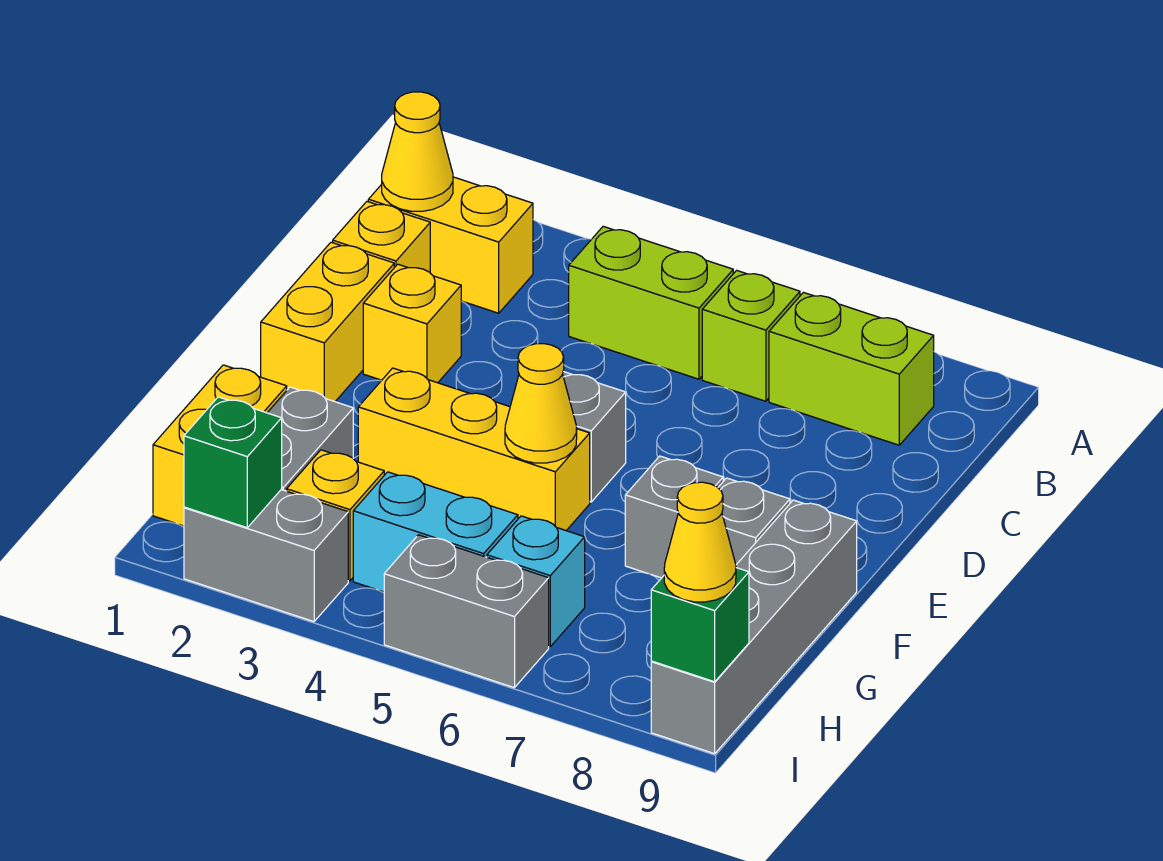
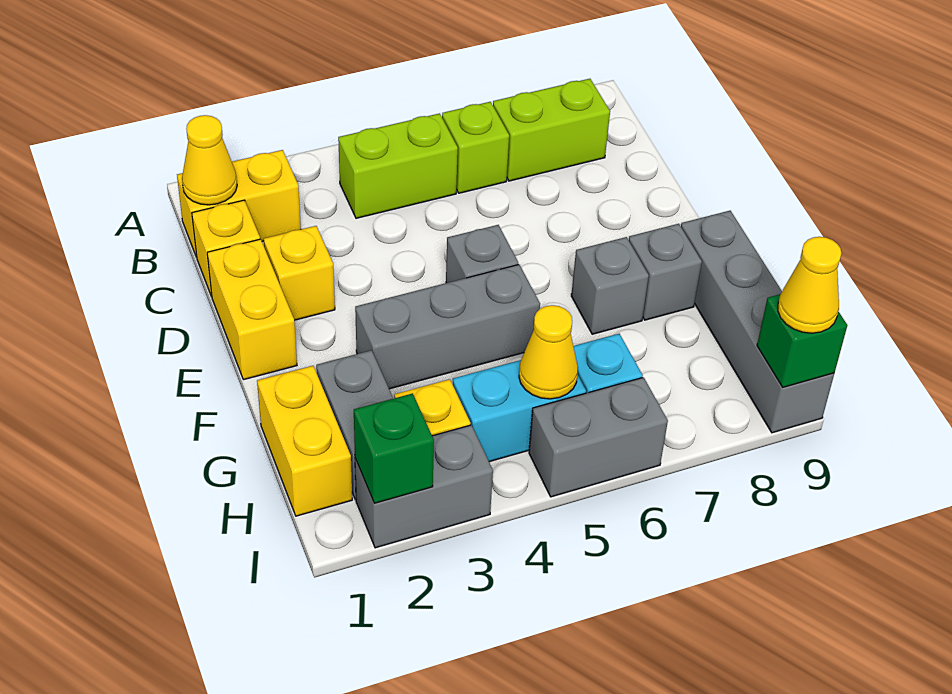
yellow brick F3:F5 level 1 -> grey brick F3:F5 level 1
yellow cone F5 level 2 -> yellow cone H5 level 2

